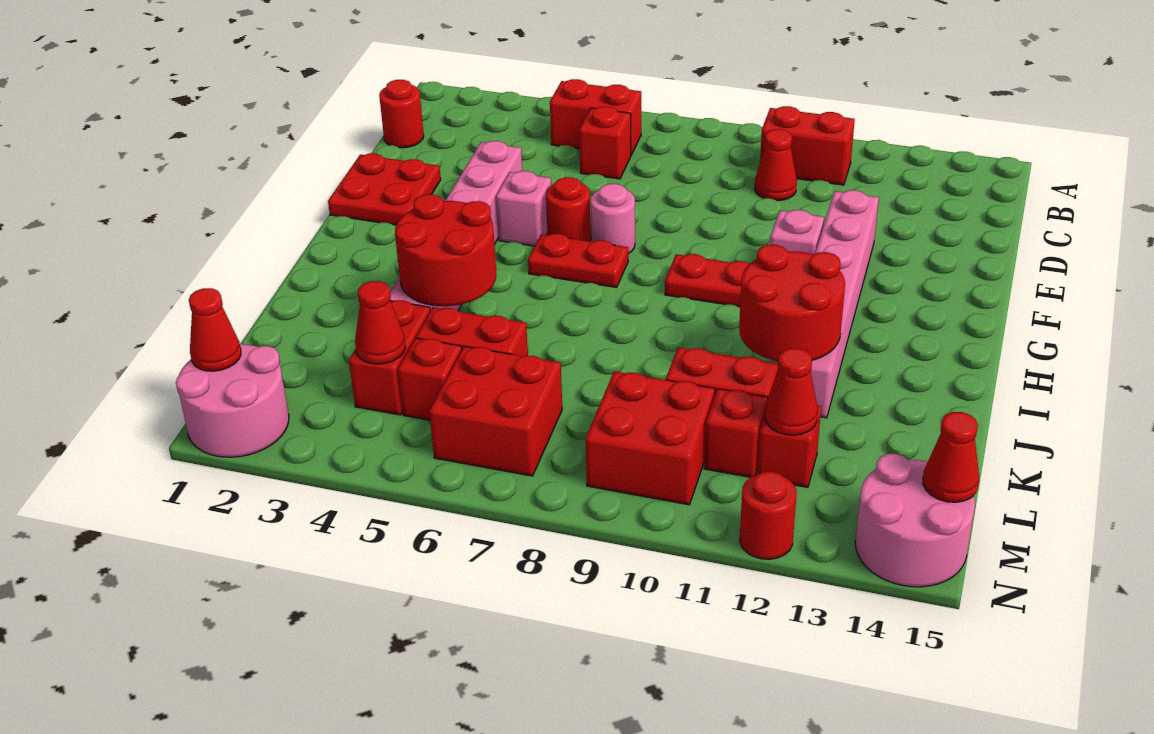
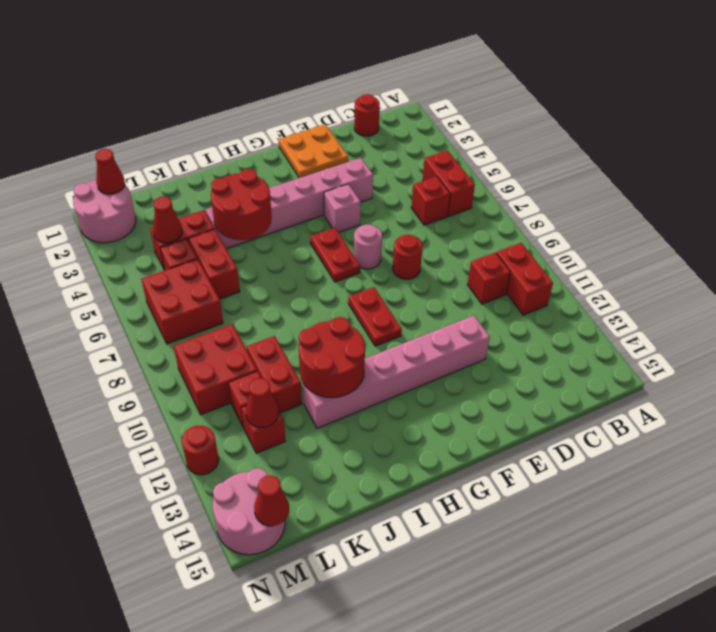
red cone C10 level 1 -> red brick C10 level 1
red plate E1:F2 level 1 -> orange plate E1:F2 level 1
red round brick F6 level 1 -> red round brick E8 level 1
pink brick F11 level 1 -> none

